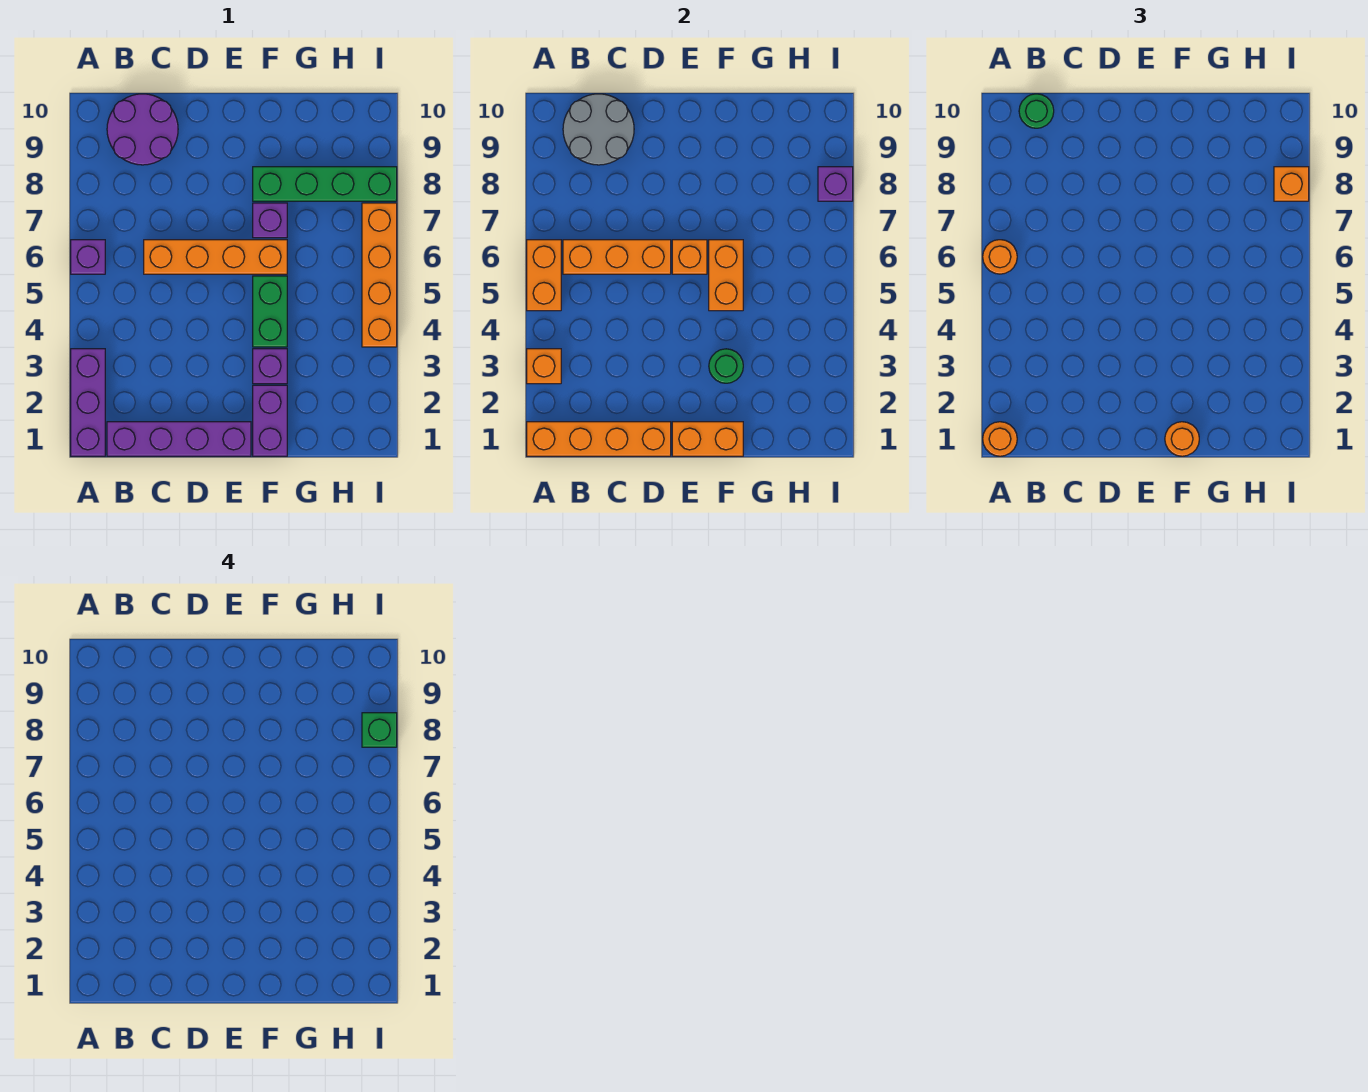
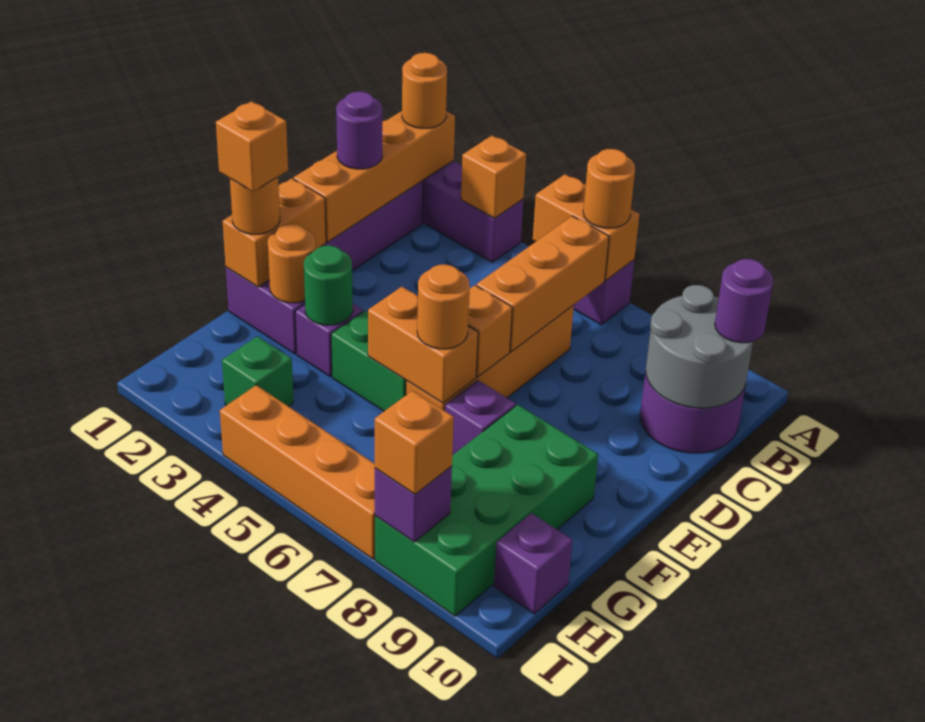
green round brick B10 level 3 -> purple round brick B10 level 3
none -> purple round brick C1 level 3
none -> orange brick F1 level 4
none -> orange round brick F2 level 2
none -> orange round brick F6 level 3
green brick F8:I8 level 1 -> green brick F8:I9 level 1
none -> purple brick H10 level 1
green brick I8 level 4 -> green brick H3 level 1

